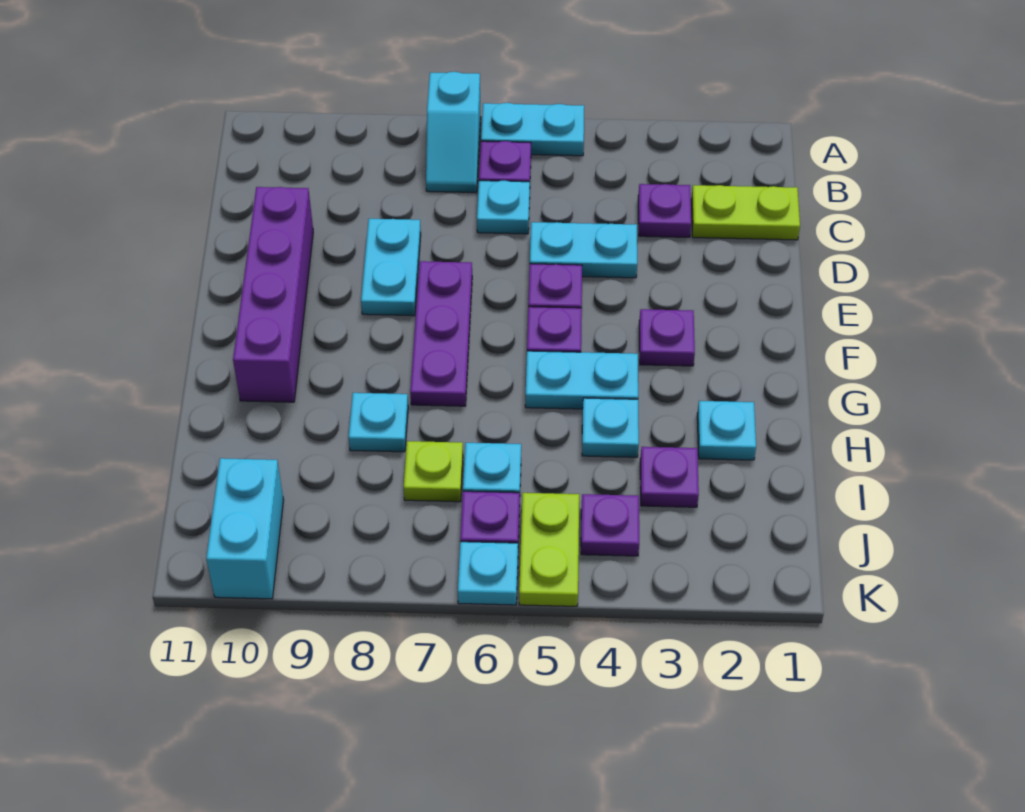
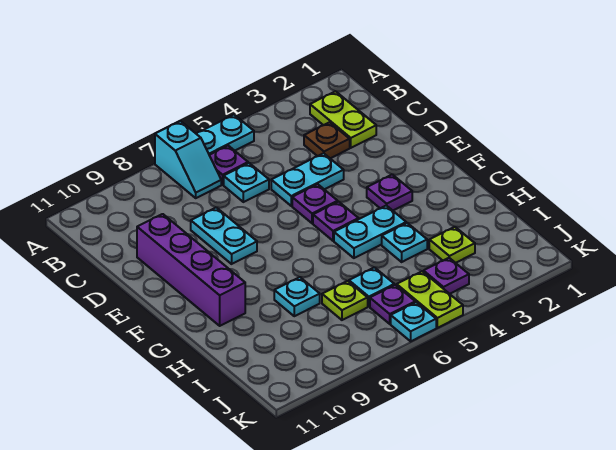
lime plate C1:C2 level 1 -> lime plate B2:C2 level 1
purple plate C3 level 1 -> brown plate C3 level 1
purple plate E7:G7 level 1 -> none
cyan plate H2 level 1 -> none
purple plate I3 level 1 -> lime plate I3 level 1
cyan brick J10:K10 level 1 -> none

